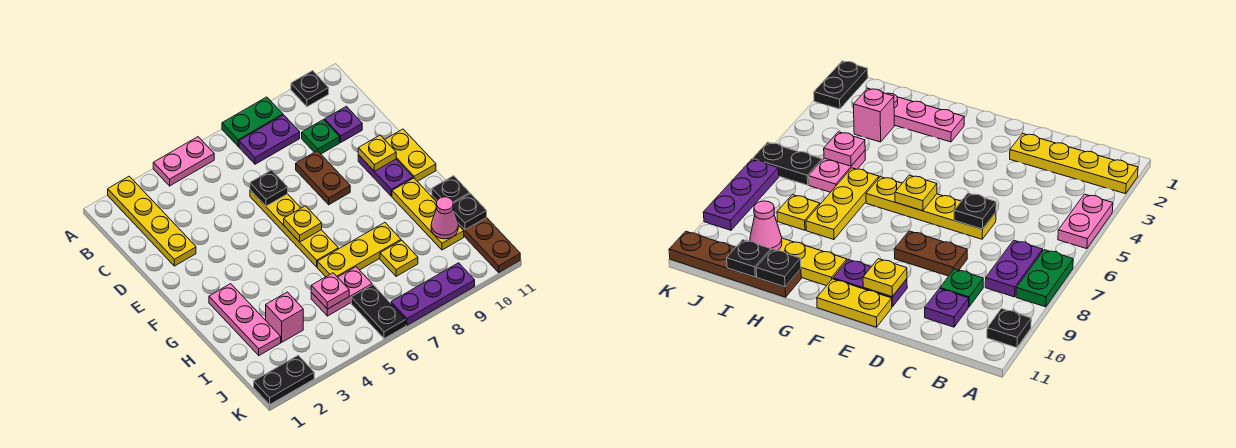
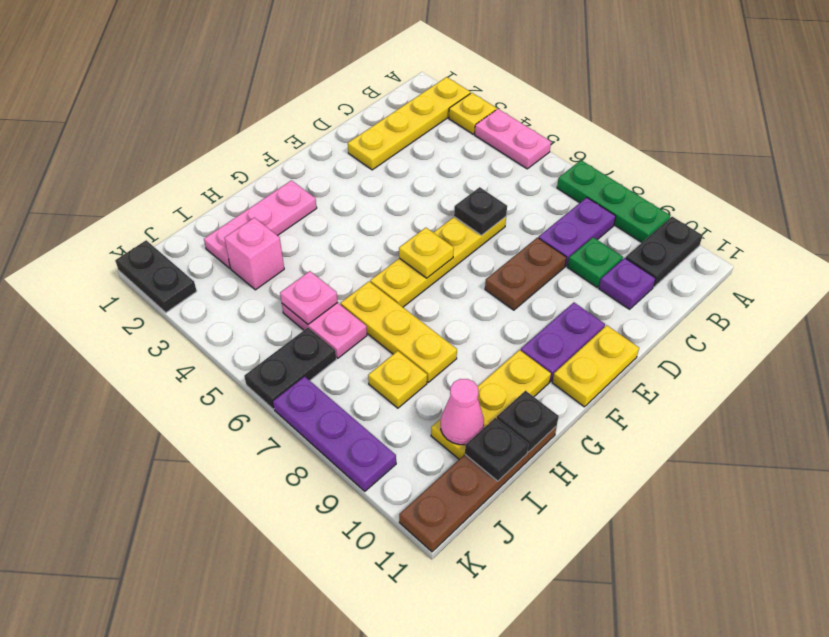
green plate A7:A8 level 1 -> green plate A7:A9 level 1
black plate A10 level 1 -> black plate A10:B10 level 1
purple plate B7:B8 level 1 -> purple plate B8:C8 level 1
yellow plate E10 level 2 -> yellow plate A3 level 1

